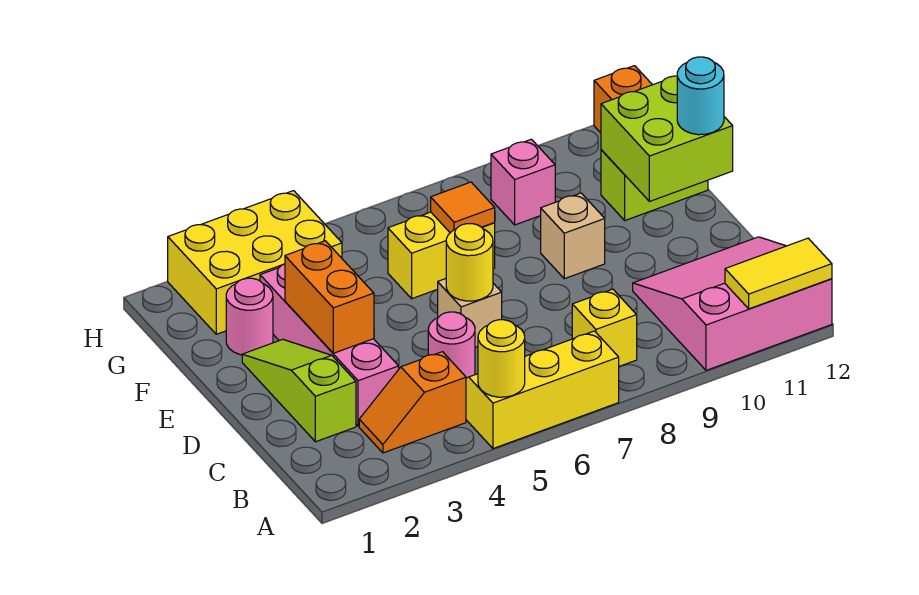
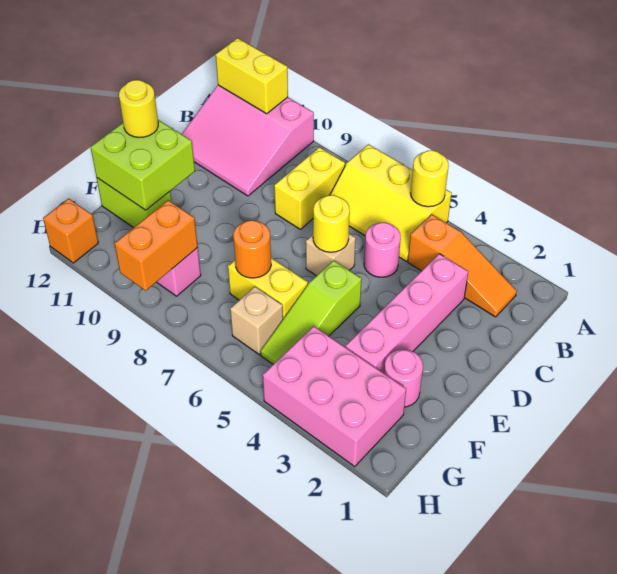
yellow tile A11:A12 level 2 -> yellow brick A11:A12 level 2
orange slope B3:B4 level 1 top 4 -> orange slope B2:B4 level 1 top 4
yellow brick B8 level 1 -> yellow brick B8:C8 level 1
lime slope C2:E2 level 1 top C -> lime slope E5:G5 level 1 top E
orange brick D3:E3 level 2 -> orange brick G9:H9 level 2
tan brick E9 level 1 -> tan brick G6 level 1
cyan round brick E12 level 3 -> yellow round brick E12 level 3
orange tile F7 level 2 -> orange round brick F7 level 2
yellow brick G2:H4 level 1 -> pink brick G2:H4 level 1

